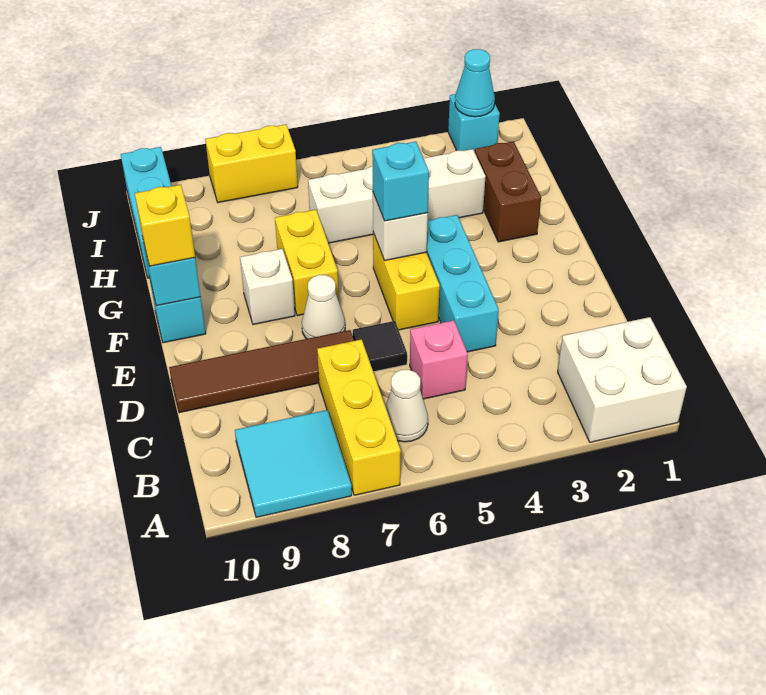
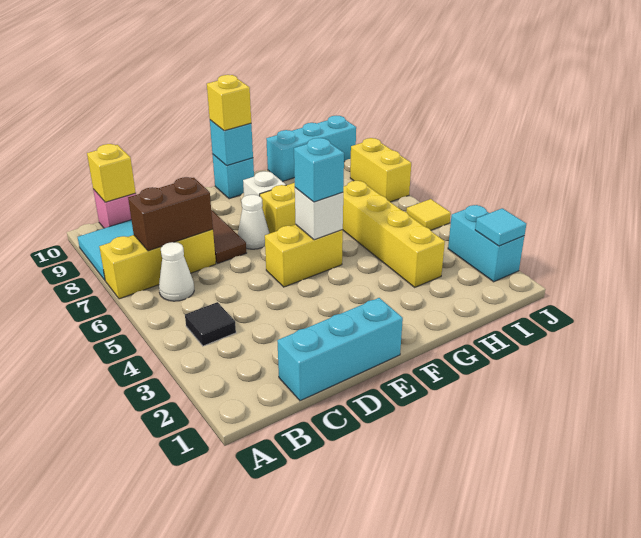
white brick A1:B2 level 1 -> none
none -> yellow brick B10 level 2
pink brick C5 level 1 -> pink brick B10 level 1
cyan brick D4:F4 level 1 -> cyan brick C1:E1 level 1
black tile D6 level 1 -> black tile B4 level 1
brown brick G2:H2 level 1 -> brown brick B7:C7 level 2
white brick H3:H6 level 1 -> yellow brick H3:H6 level 1
cyan brick J2 level 1 -> cyan brick J2:J3 level 1
cyan cone J2 level 2 -> cyan tile J2 level 2
none -> yellow tile J5 level 1

